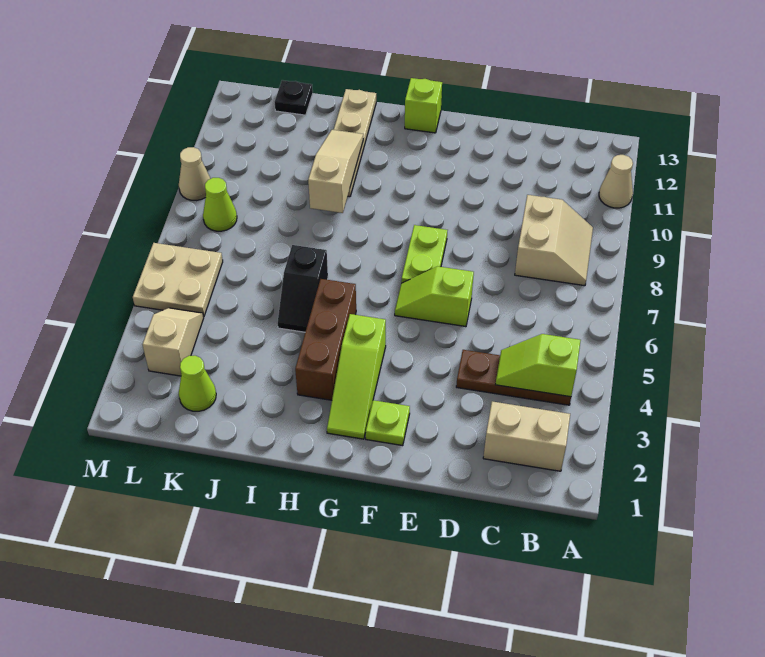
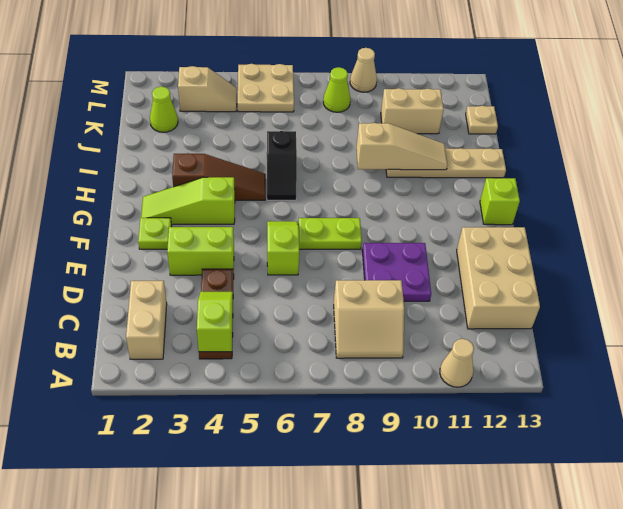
none -> tan brick C12:E13 level 1
none -> purple plate D9:E10 level 1
none -> lime brick E3:E4 level 1
brown brick H3:H5 level 1 -> brown slope H3:H5 level 1 top 3
black slope I5:I6 level 1 top 6 -> black slope H6:I6 level 1 top I
none -> tan brick K10:K11 level 1
black plate K13 level 1 -> tan plate K13 level 1

